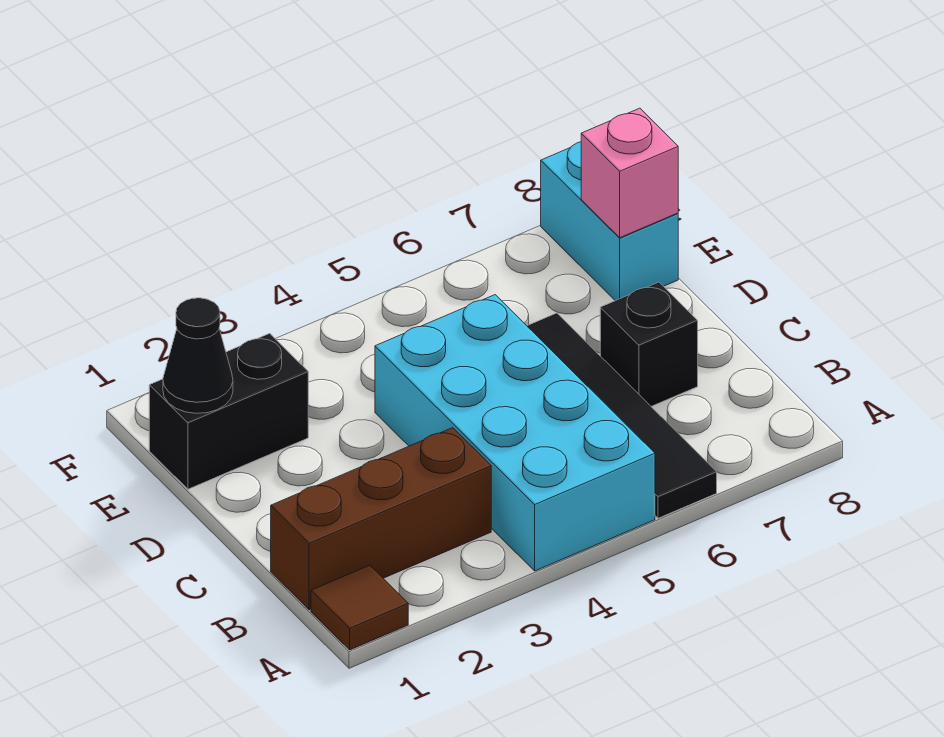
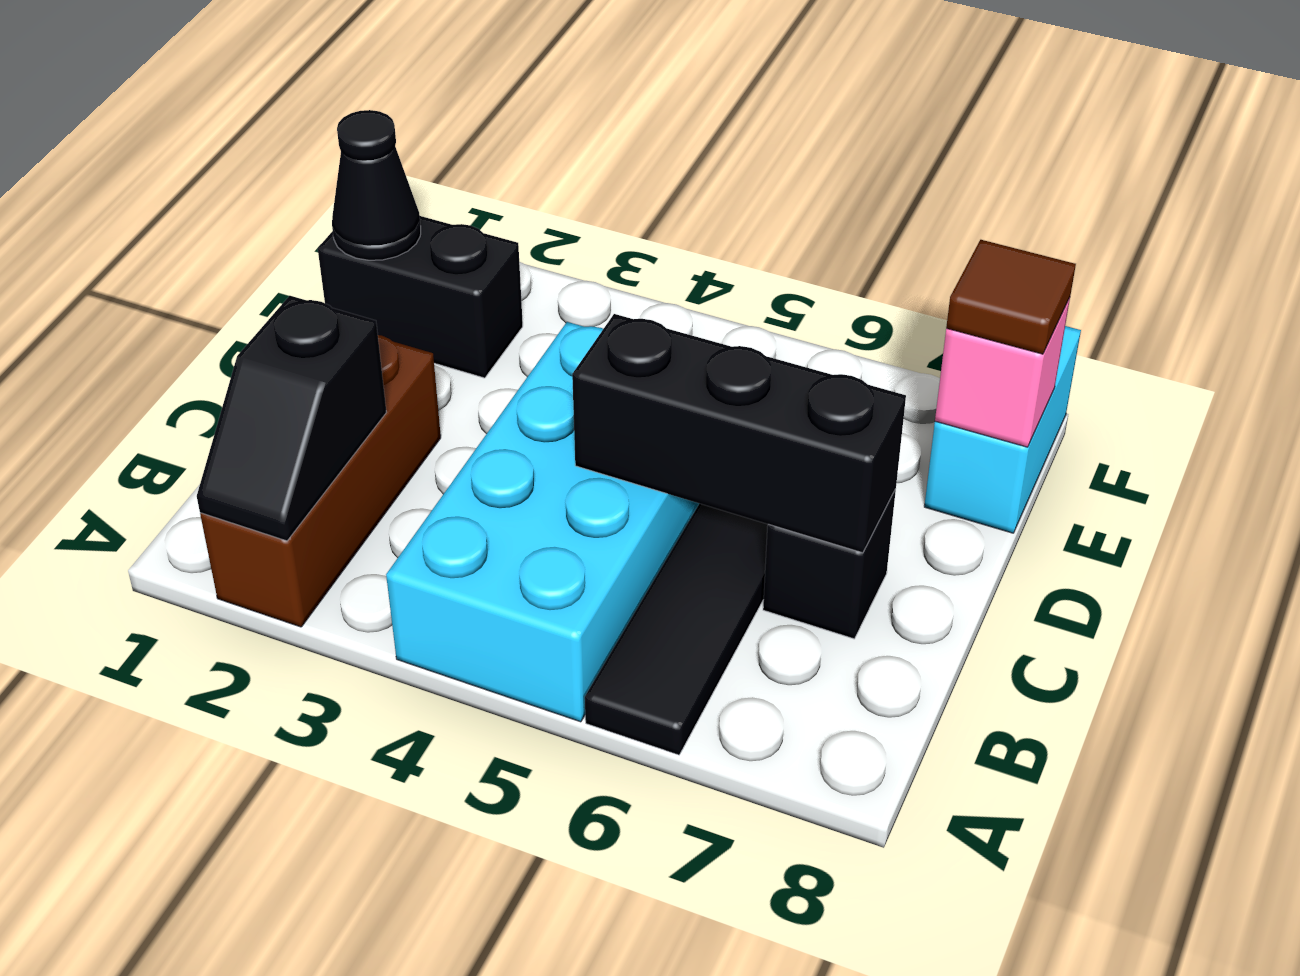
brown tile A1 level 1 -> brown tile E8 level 3
none -> black slope A2:B2 level 2 top B
brown brick B1:B3 level 1 -> brown brick A2:C2 level 1
none -> black brick C5:C7 level 2

